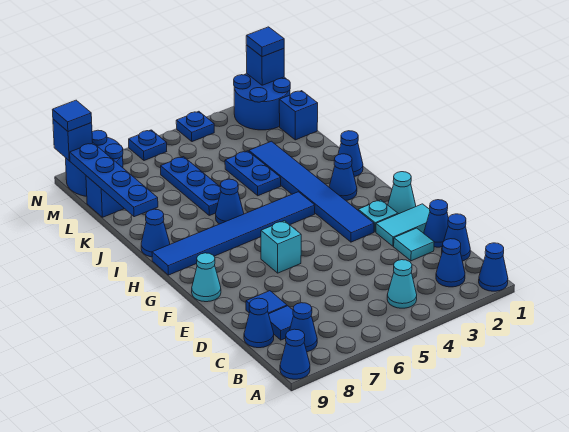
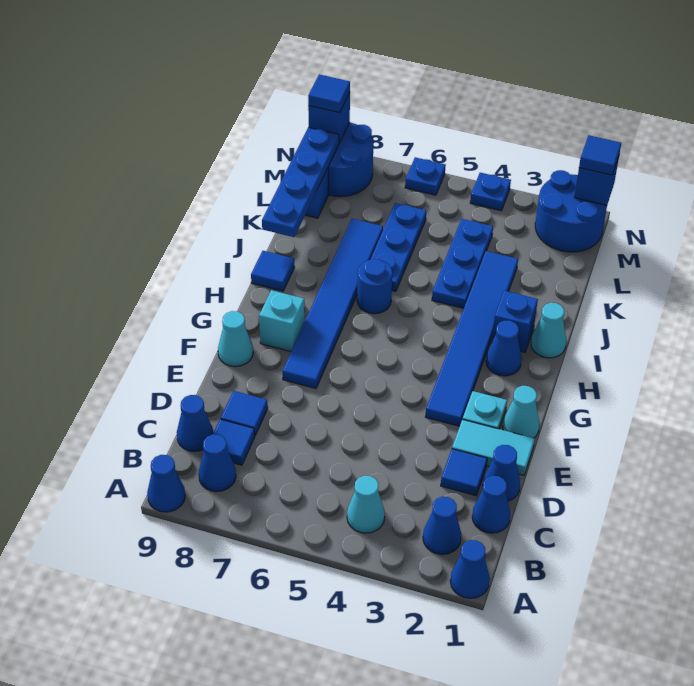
cyan tile D2 level 1 -> blue tile D2 level 1
cyan brick F6 level 1 -> cyan brick G8 level 1
blue tile H4:H9 level 1 -> blue tile F7:K7 level 1
blue cone I1 level 1 -> cyan cone I1 level 1
blue cone I6 level 1 -> blue round brick I6 level 1
blue cone I9 level 1 -> blue tile I9 level 1
blue plate J4:K4 level 1 -> blue plate J4:L4 level 1
blue brick L1 level 1 -> blue brick I2 level 1

